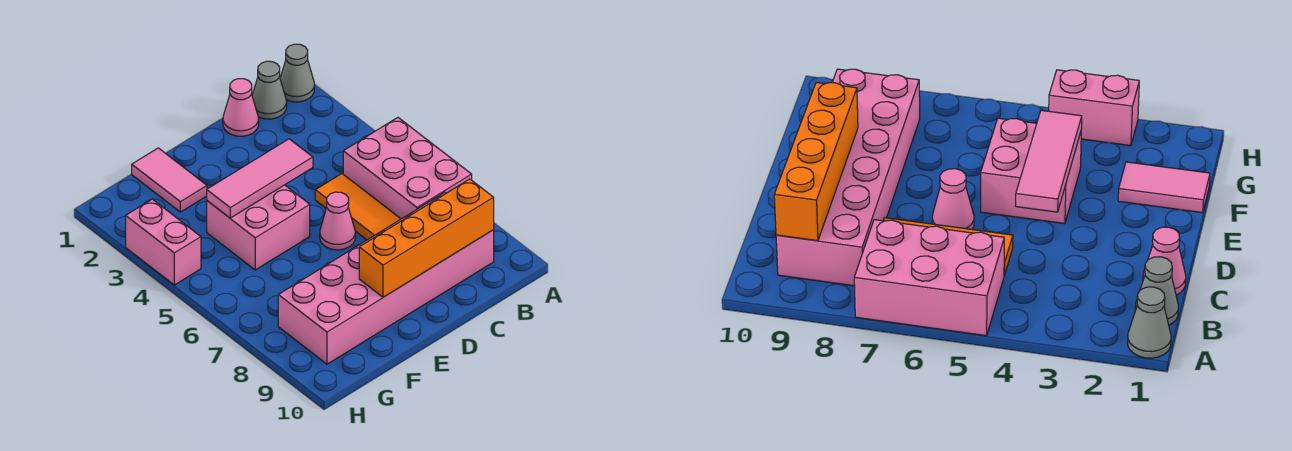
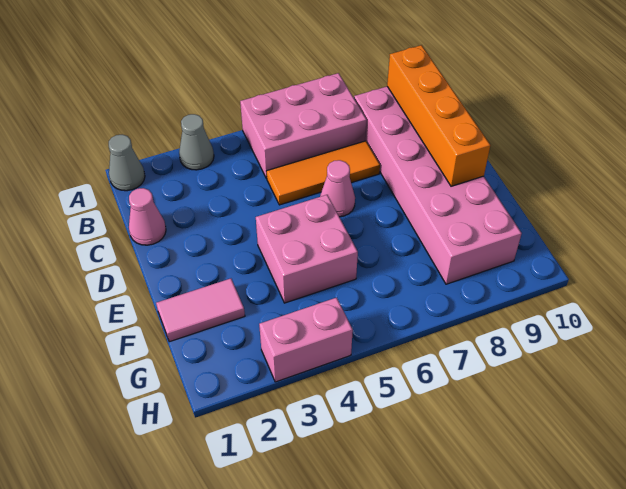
grey cone B1 level 1 -> grey cone A3 level 1
pink tile D4:F4 level 2 -> none

